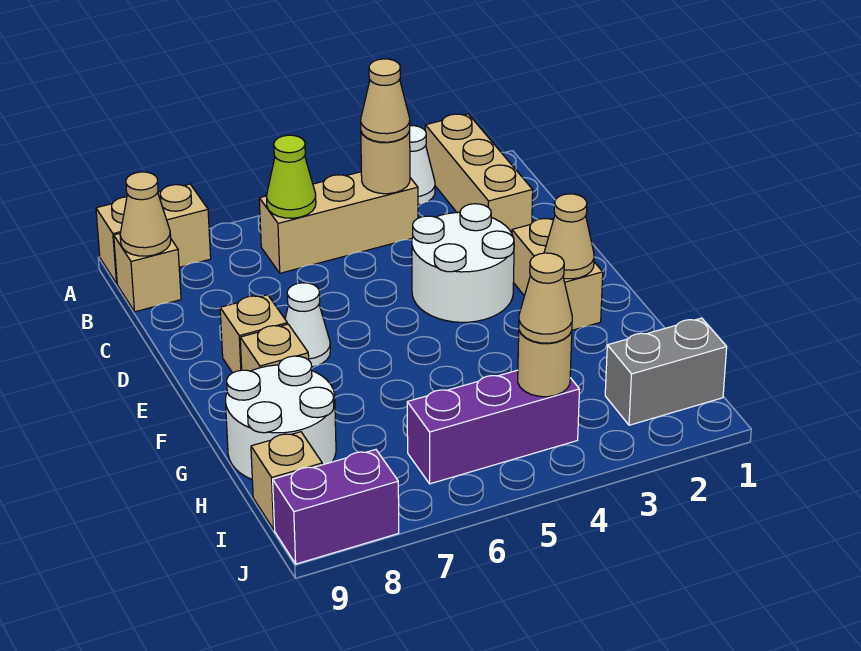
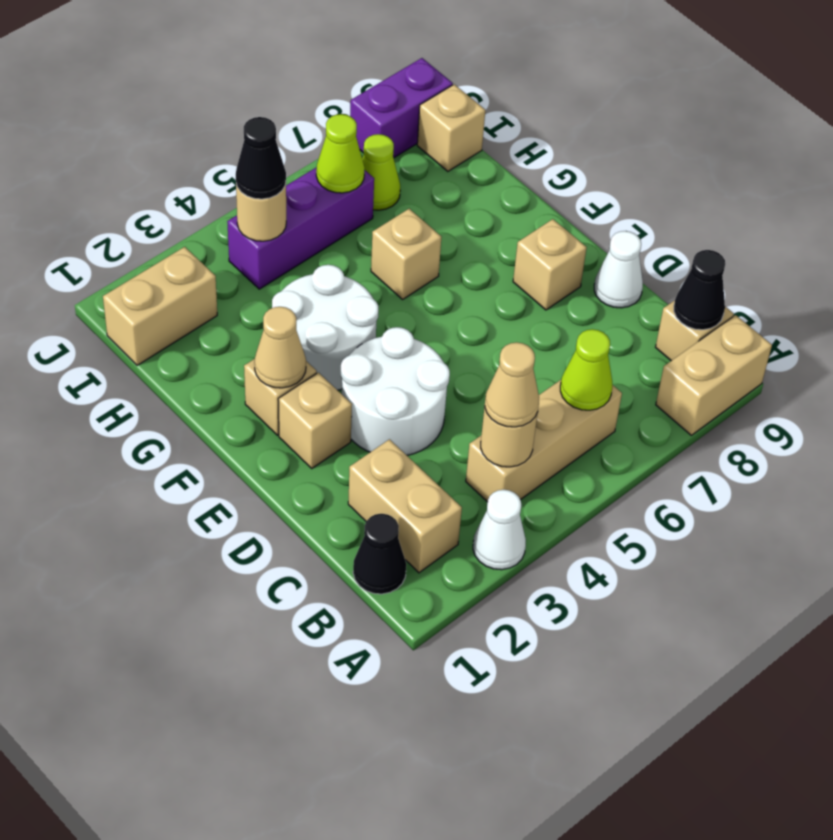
tan brick A2:C2 level 1 -> tan brick B2:C2 level 1
none -> black cone B1 level 1
tan cone B9 level 2 -> black cone B9 level 2
white cone E7 level 1 -> white cone D9 level 1
tan brick F8 level 1 -> tan brick G6 level 1
white round brick G8:H9 level 1 -> white round brick F3:G4 level 1
grey brick I1:I2 level 1 -> tan brick I1:I2 level 1
tan cone I4 level 3 -> black cone I4 level 3
none -> lime cone I6 level 2
none -> lime cone I7 level 1

